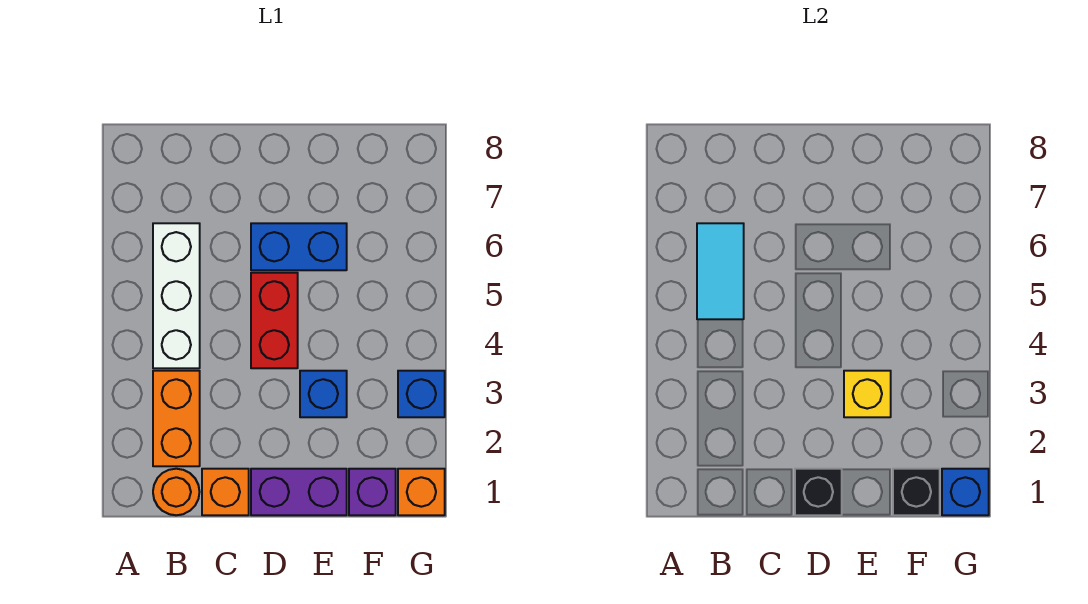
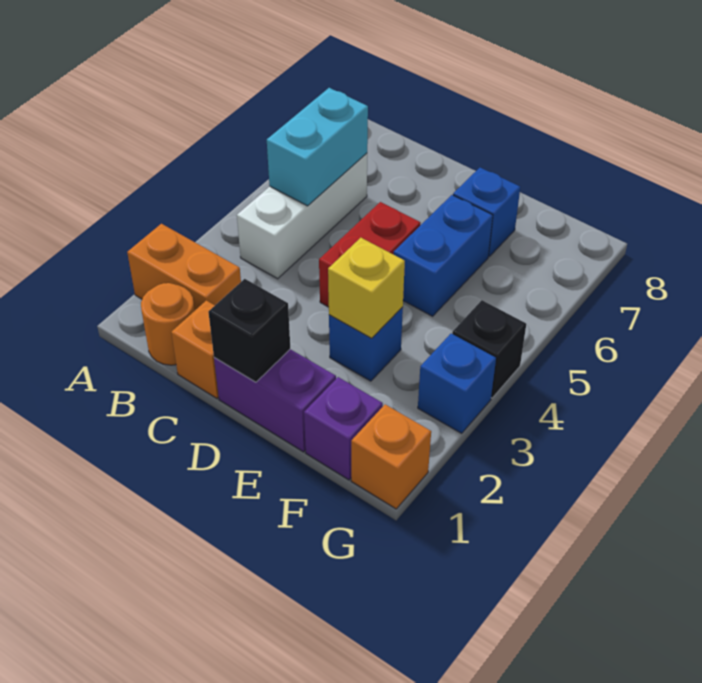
orange brick B2:B3 level 1 -> orange brick A2:B2 level 1
cyan tile B5:B6 level 2 -> cyan brick B5:B6 level 2
blue brick D6:E6 level 1 -> blue brick E5:E6 level 1
black brick F1 level 2 -> black brick G4 level 1
blue brick G1 level 2 -> blue brick E7 level 1

